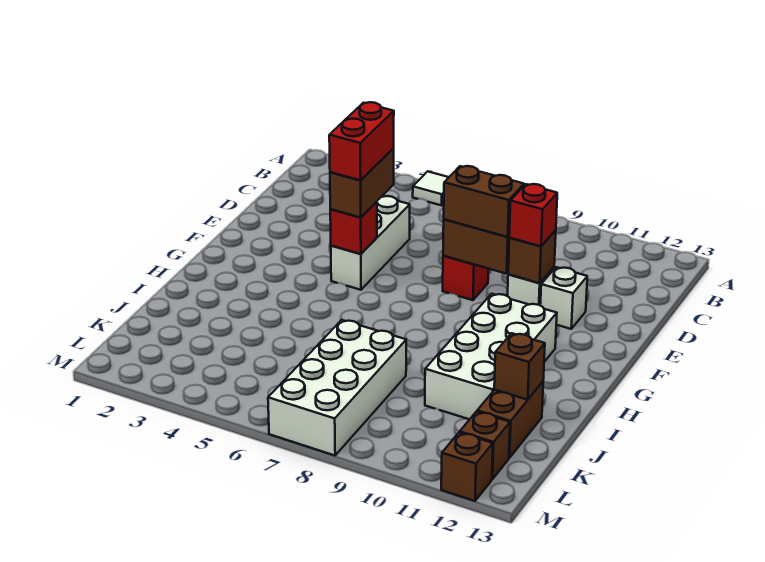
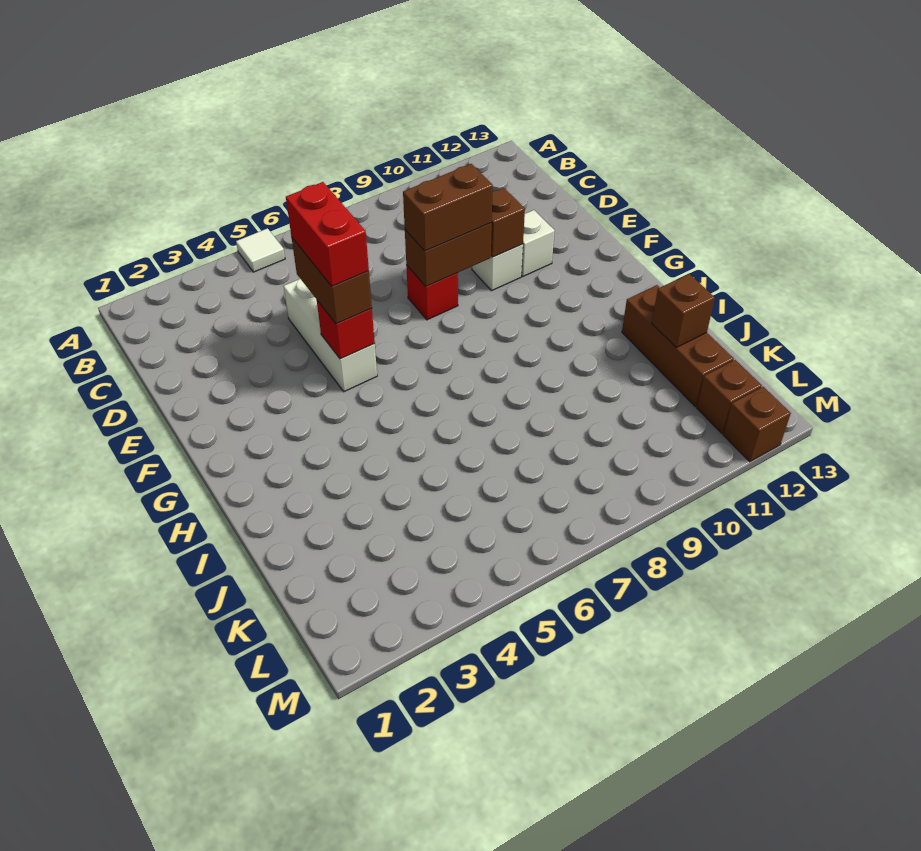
red brick E10 level 3 -> none
white brick G10:J11 level 1 -> none
white brick J7:M8 level 1 -> none
brown brick J12:K12 level 1 -> brown brick I12:K12 level 1

